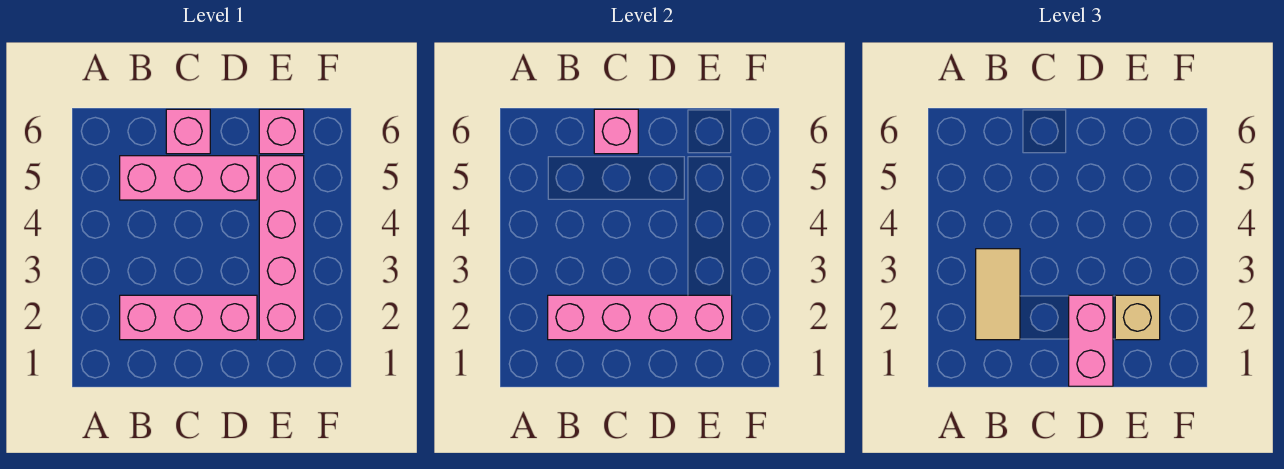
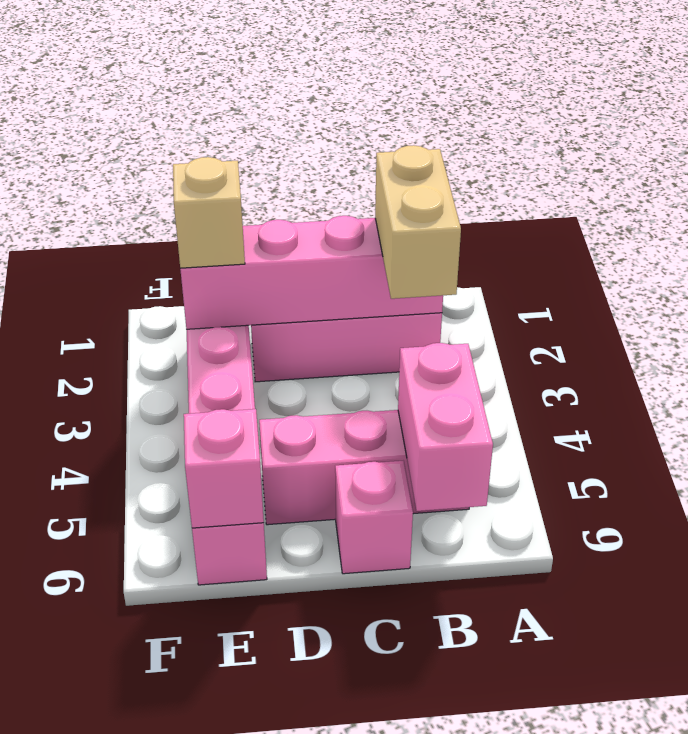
tan tile B2:B3 level 3 -> tan brick B2:B3 level 3
pink brick C6 level 2 -> pink brick E6 level 2
pink brick D1:D2 level 3 -> pink brick B5:B6 level 2

